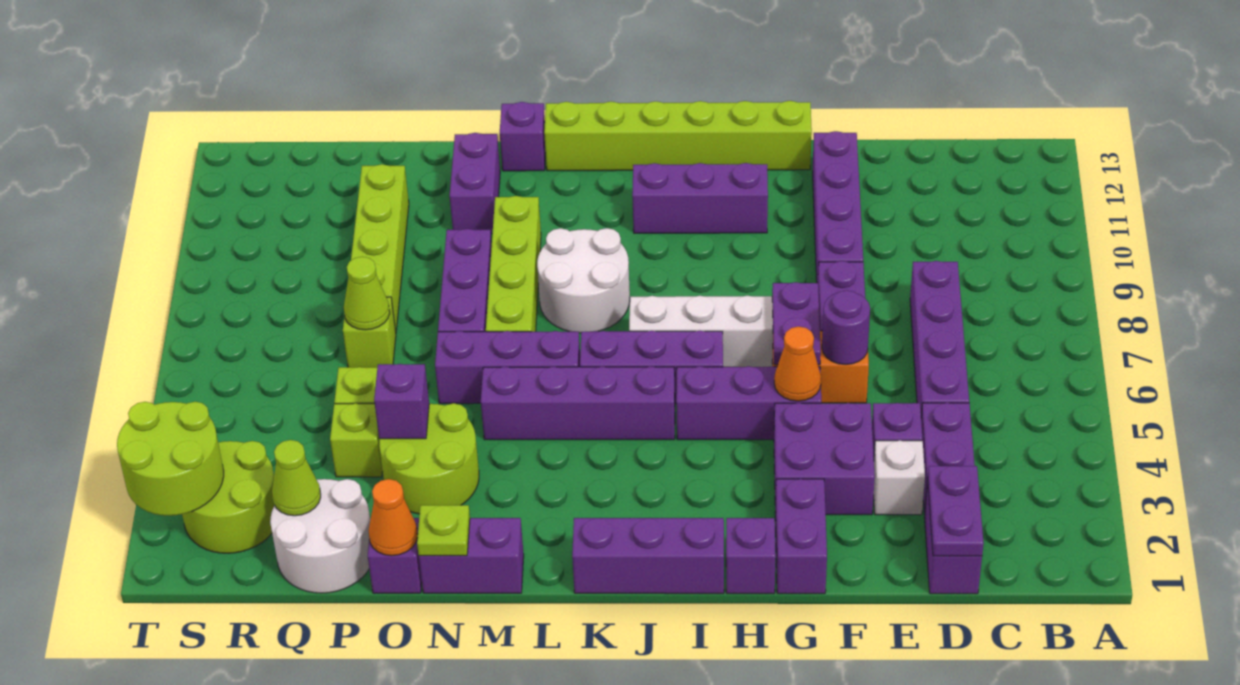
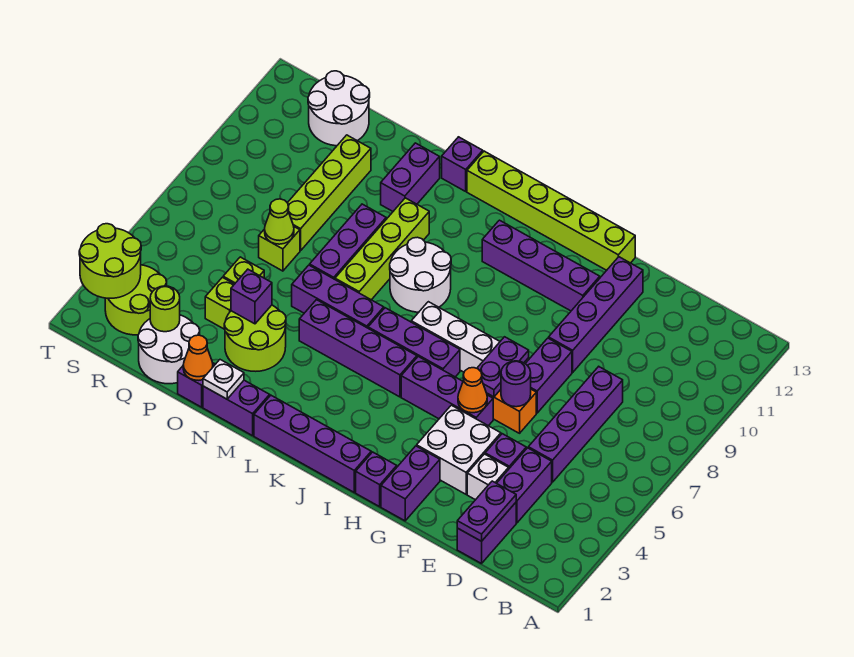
purple brick F3:G4 level 1 -> white brick F3:G4 level 1
purple brick H11:J11 level 1 -> purple brick G11:J11 level 1
purple brick I1:K1 level 1 -> purple brick I1:L1 level 1
lime plate N1 level 2 -> white plate N1 level 2
lime cone Q2 level 2 -> lime round brick Q2 level 2
none -> white round brick Q12:R13 level 1

